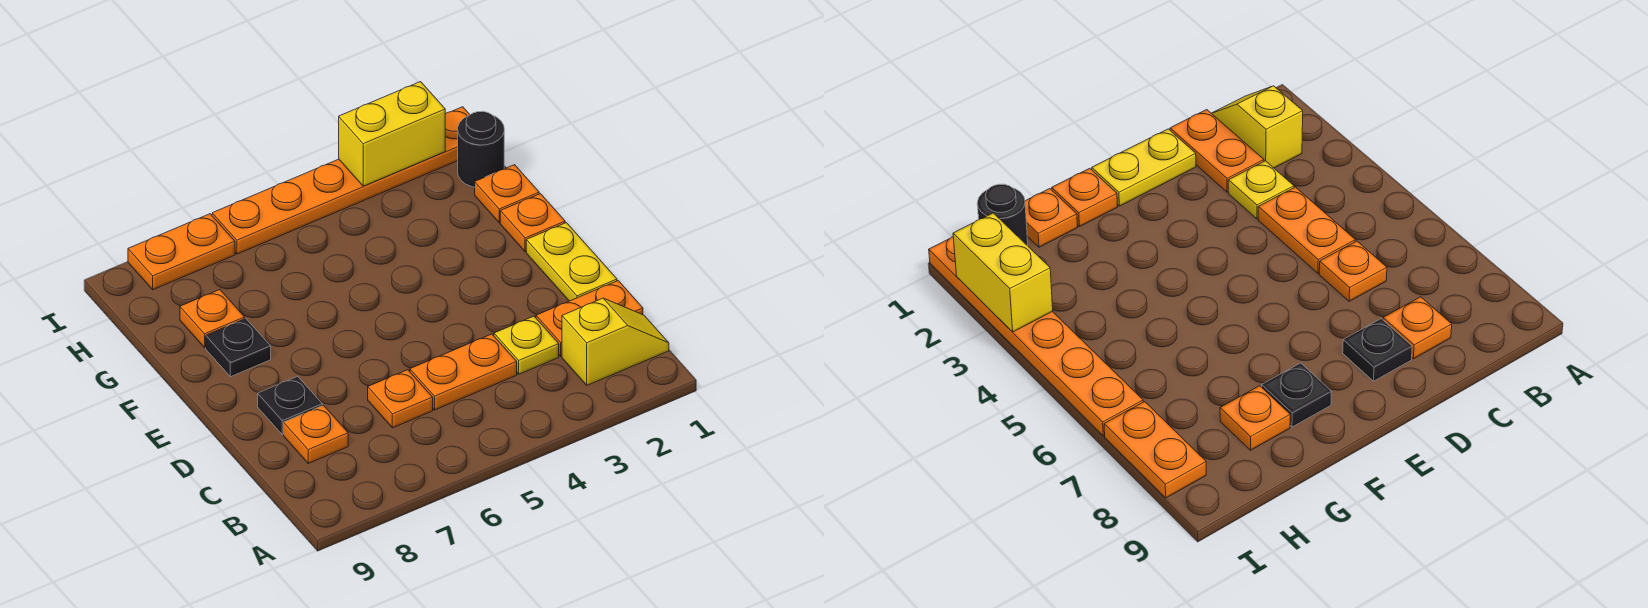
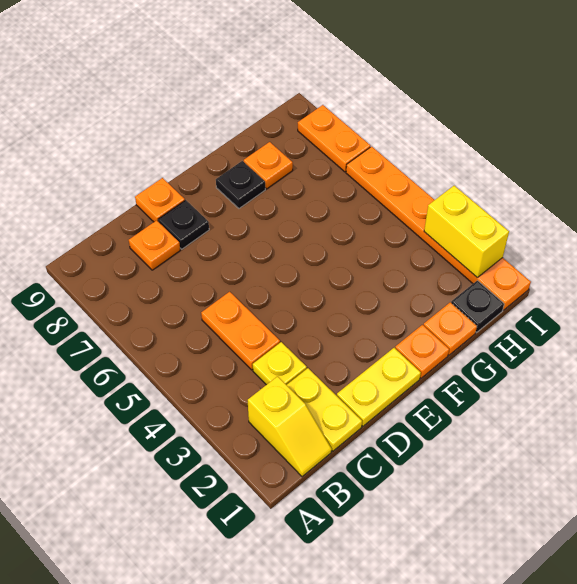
orange plate C1:C2 level 1 -> yellow plate C1:C2 level 1
orange plate C6 level 1 -> orange plate D9 level 1
black round brick H1 level 1 -> black plate H1 level 1

